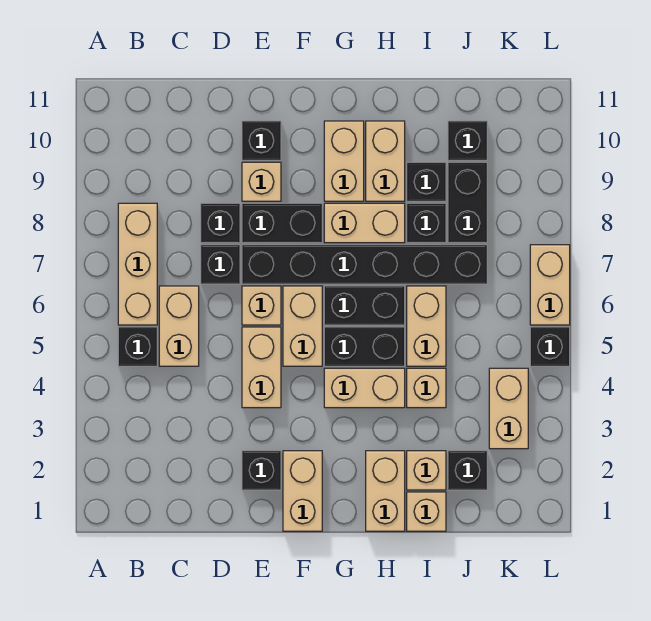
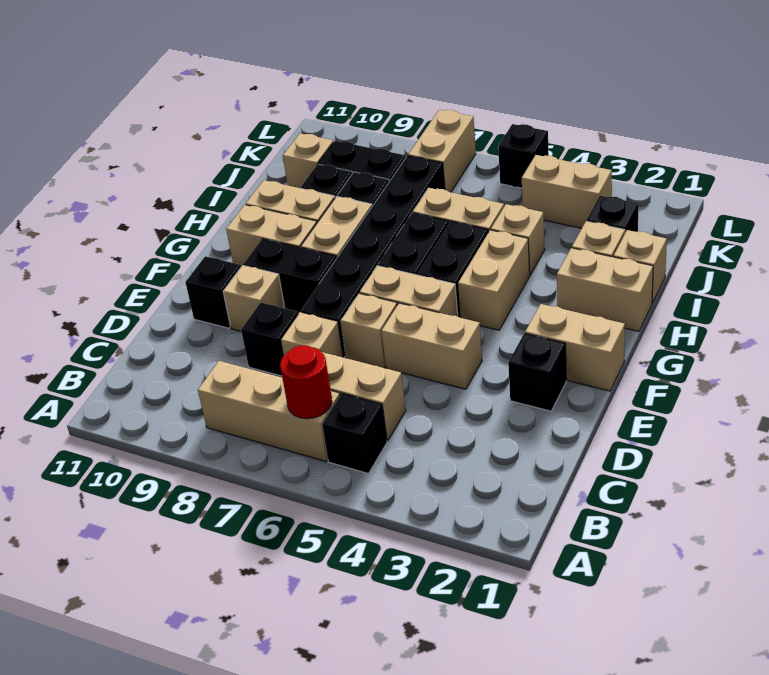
none -> red round brick B6 level 2
black brick D7 level 1 -> tan brick D7 level 1
black brick E8:F8 level 1 -> black brick F8:F9 level 1
black brick J10 level 1 -> tan brick J10 level 1
tan brick L6:L7 level 1 -> tan brick K7:L7 level 1

